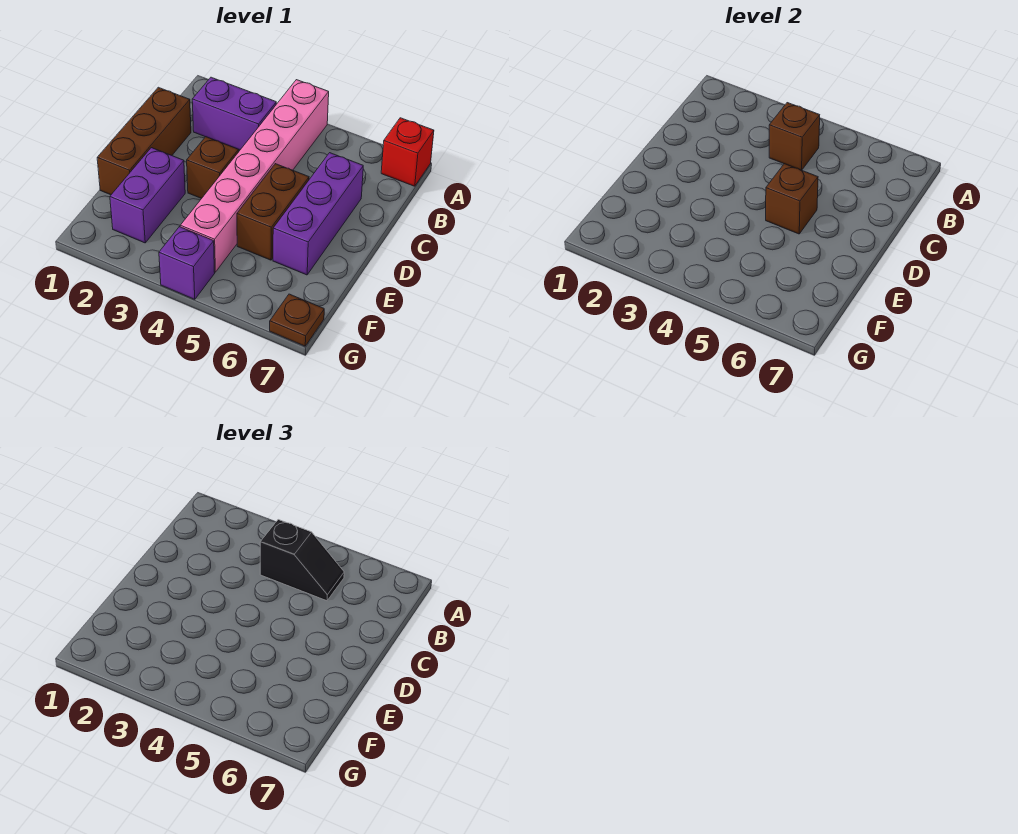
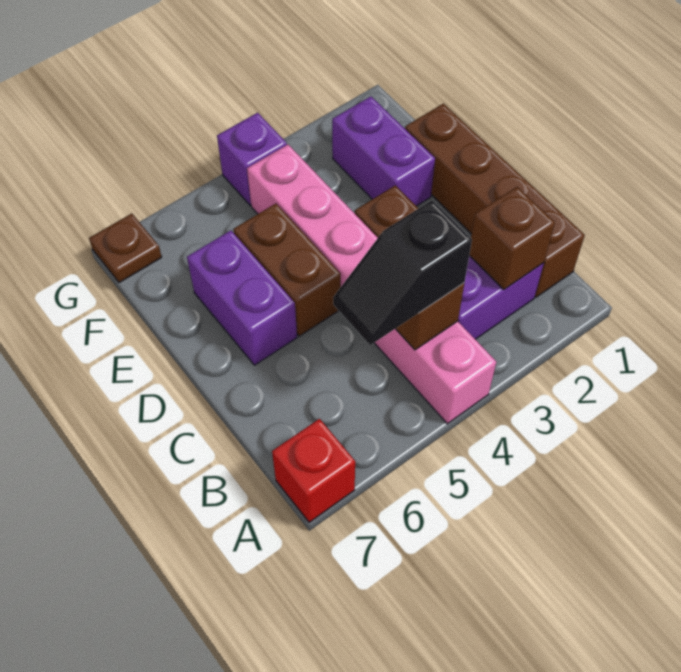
brown brick C1:E1 level 1 -> brown brick B1:E1 level 1
purple brick C6:E6 level 1 -> purple brick D6:E6 level 1
brown brick D5 level 2 -> brown brick B2 level 2

